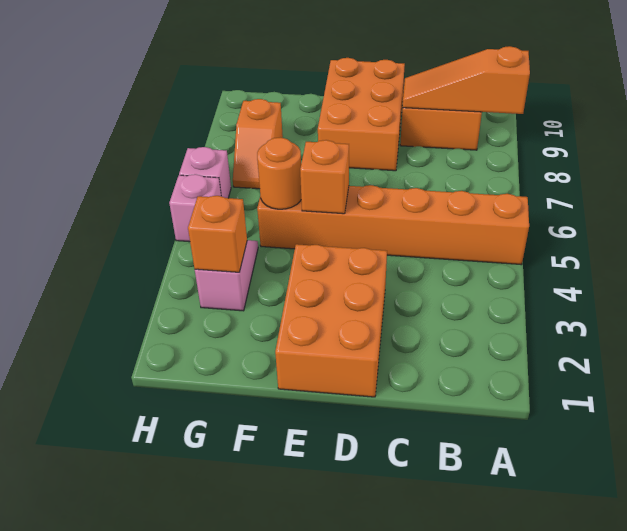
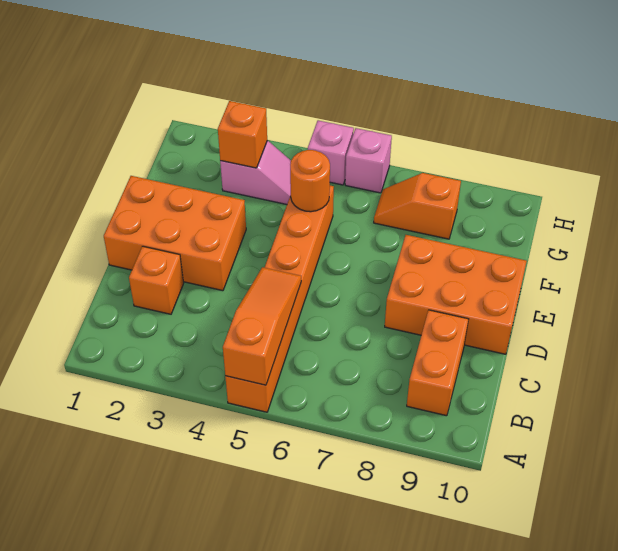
orange slope A9:C9 level 2 top A -> orange slope A5:C5 level 2 top A
orange brick E5 level 2 -> orange brick C2 level 1

